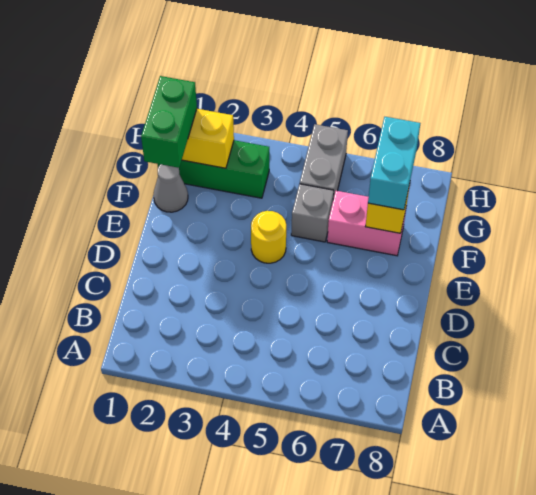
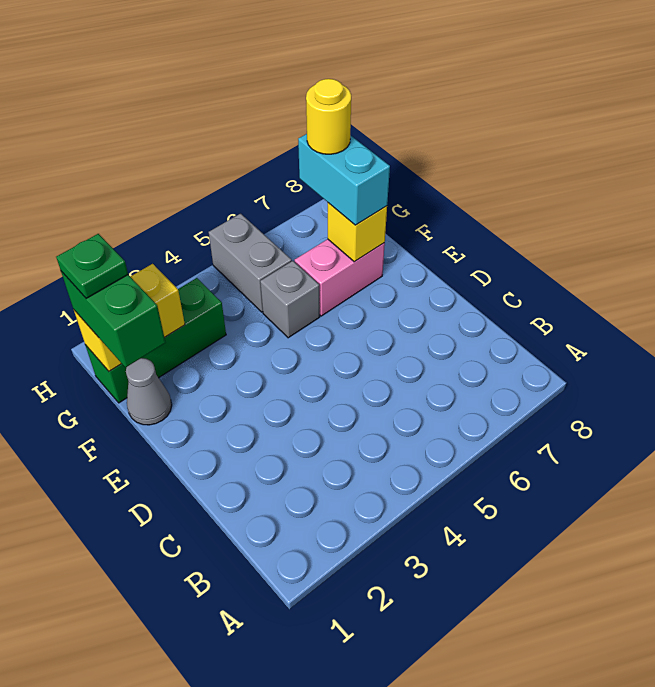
yellow round brick E4 level 1 -> yellow round brick G7 level 4
none -> green plate G1 level 4

